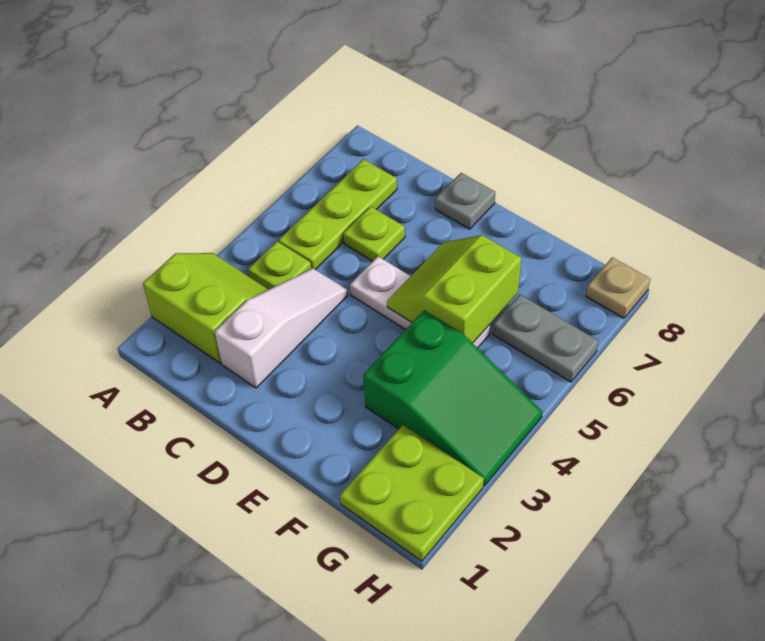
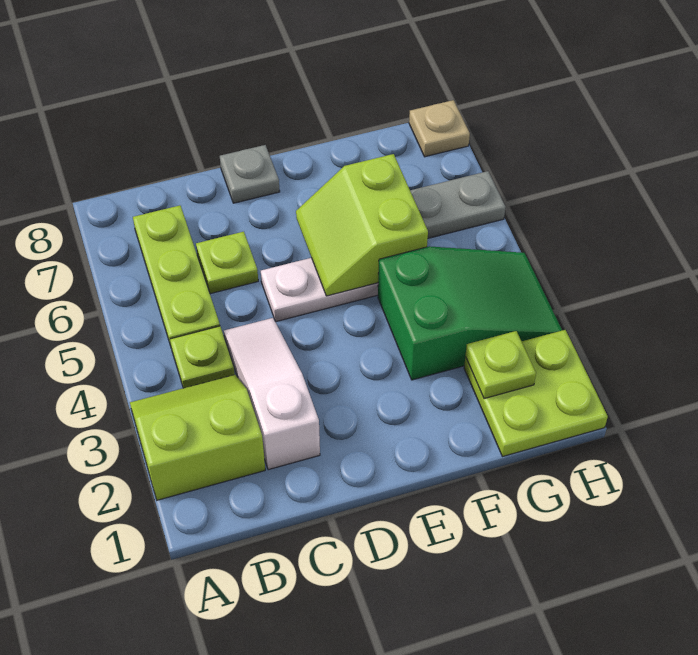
none -> lime plate G2 level 2

